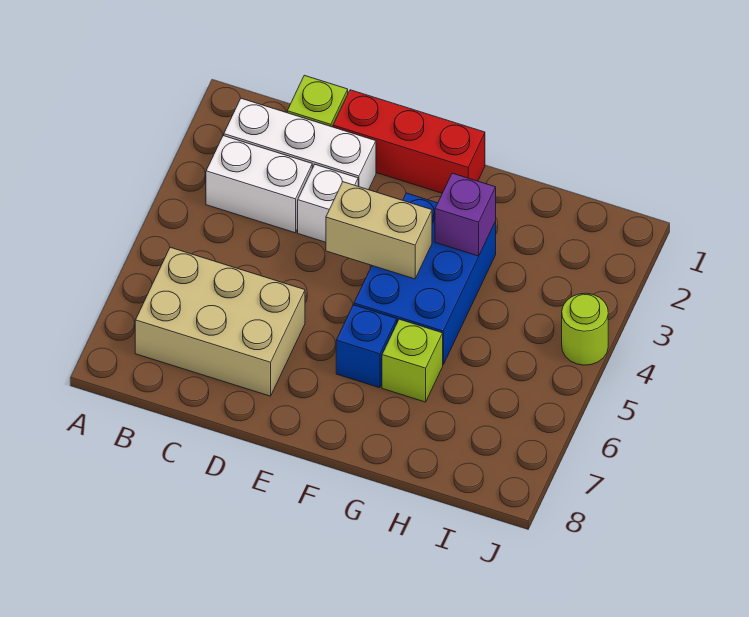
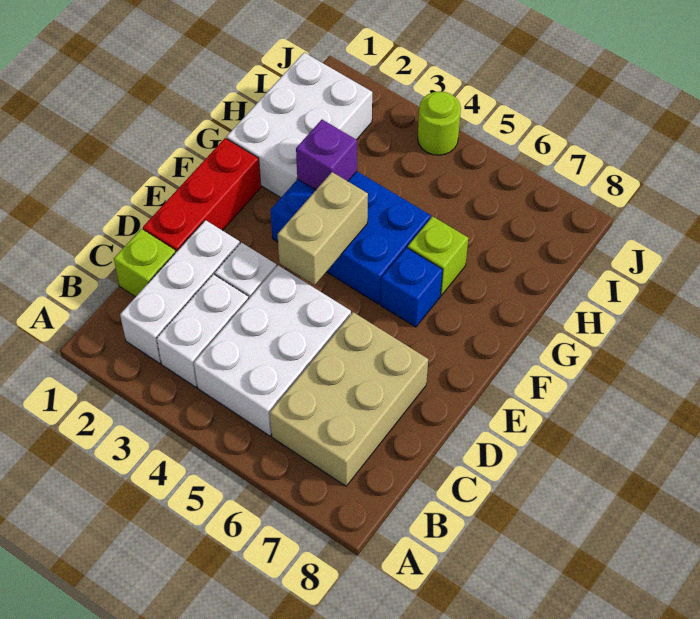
none -> white brick B4:D5 level 1
none -> white brick G1:I2 level 1

